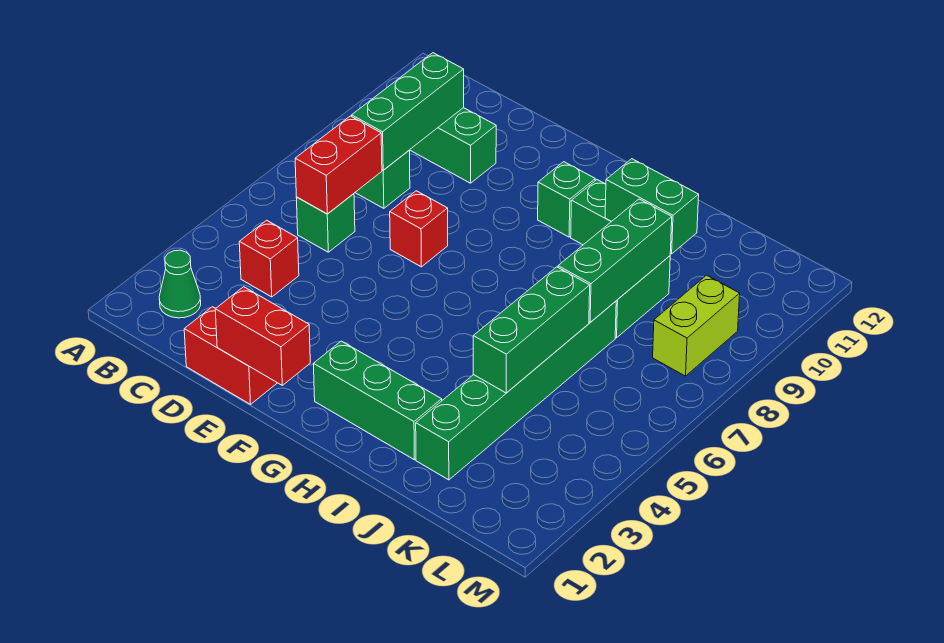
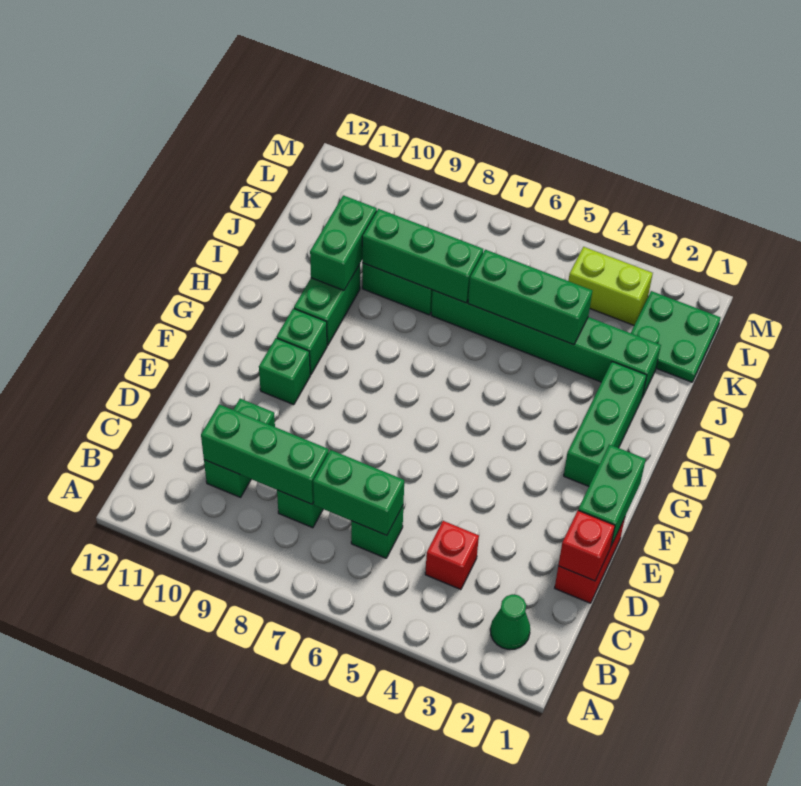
red brick C6:C7 level 2 -> green brick C6:C7 level 2
red brick E1:F1 level 2 -> green brick E1:F1 level 2
red brick E7 level 1 -> red brick D1 level 2
none -> green brick F10 level 1
none -> green plate K1:L2 level 1
lime brick L8:L9 level 1 -> lime brick L3:L4 level 1

